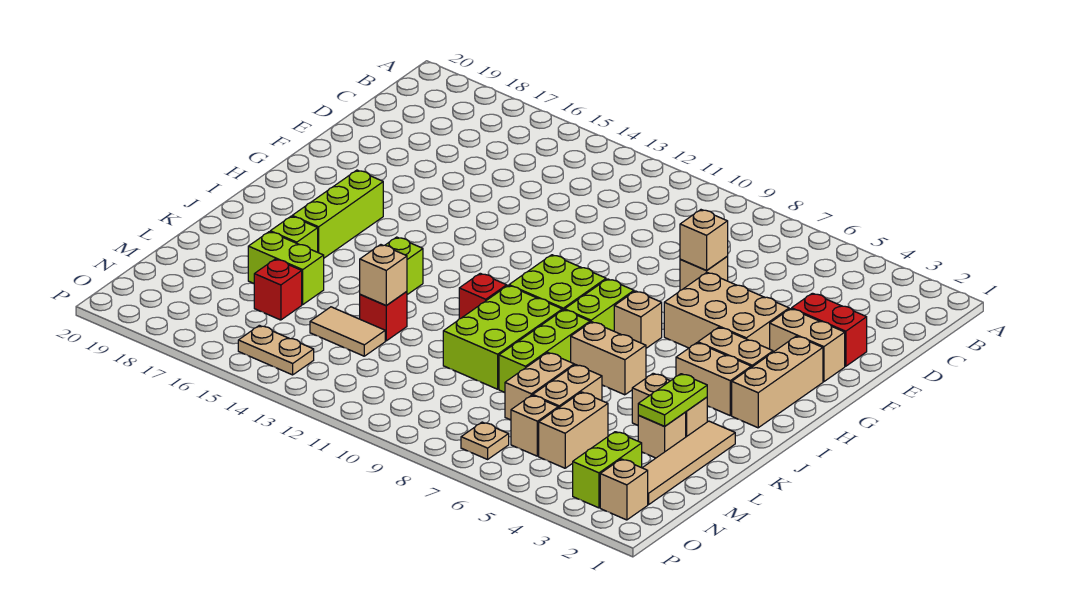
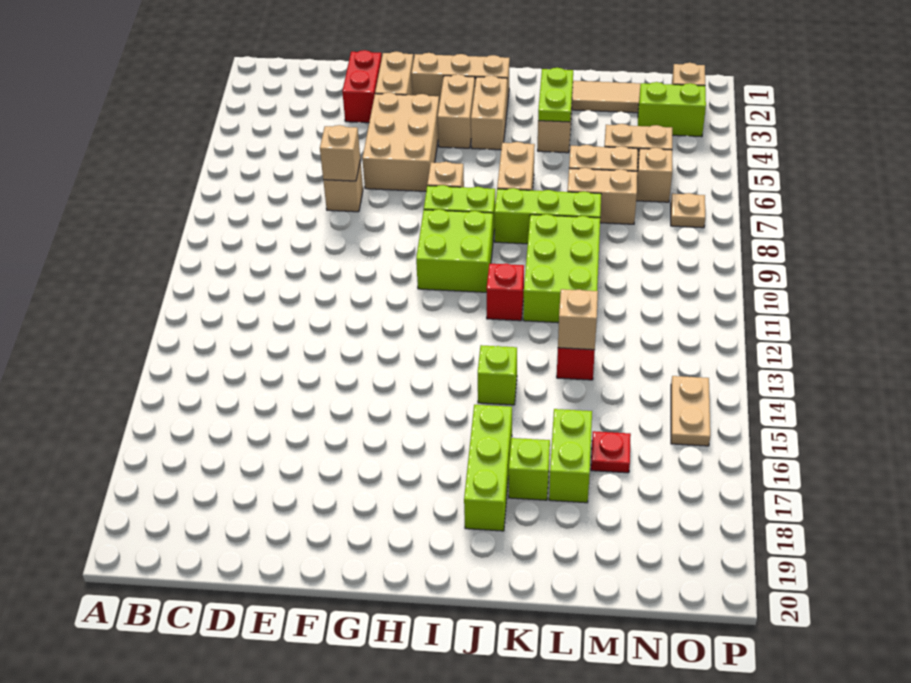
lime brick H17:J17 level 1 -> lime brick J16:J18 level 1
lime brick J9:L10 level 1 -> lime brick K9:L11 level 1
lime plate K3:L3 level 2 -> lime plate K3:K4 level 2
tan brick L3 level 1 -> none
tan tile M13:M14 level 1 -> none
red brick M16 level 1 -> red plate M16 level 1

